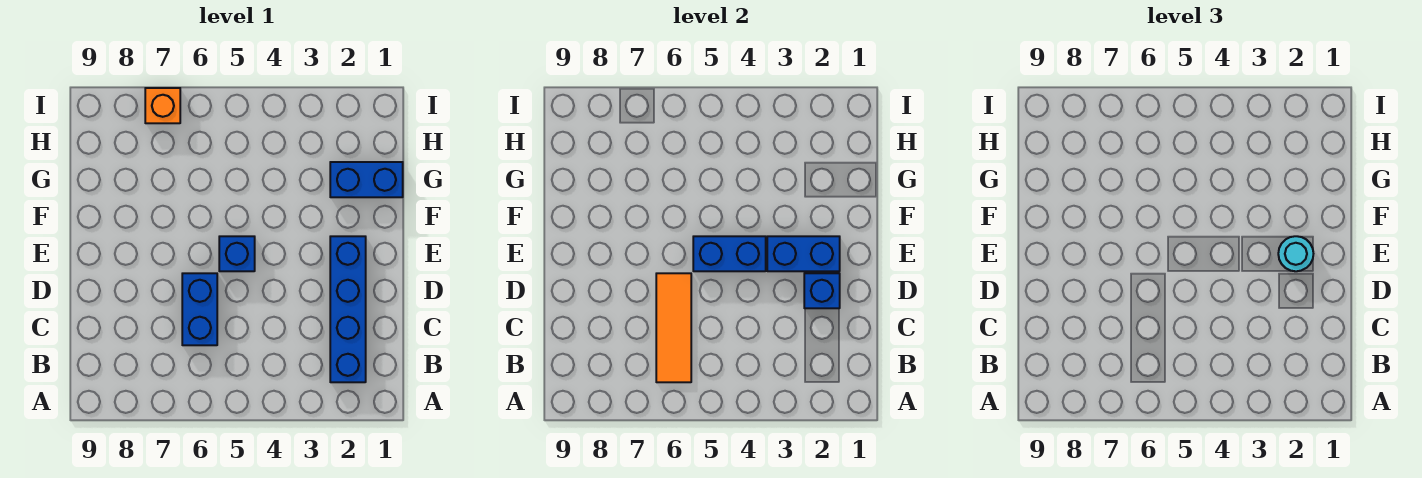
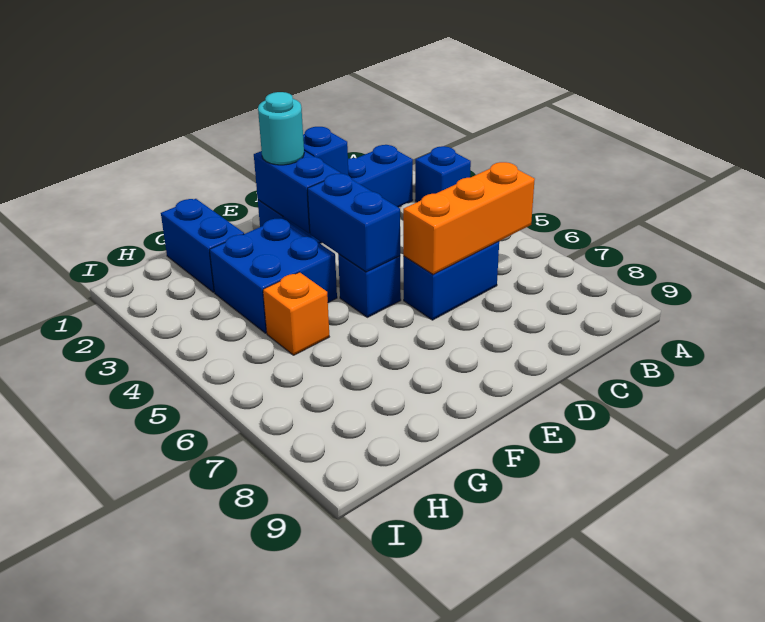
none -> blue brick A3 level 1
orange tile B6:D6 level 2 -> orange brick B6:D6 level 2
none -> blue brick F3:G4 level 1
orange brick I7 level 1 -> orange brick G5 level 1

